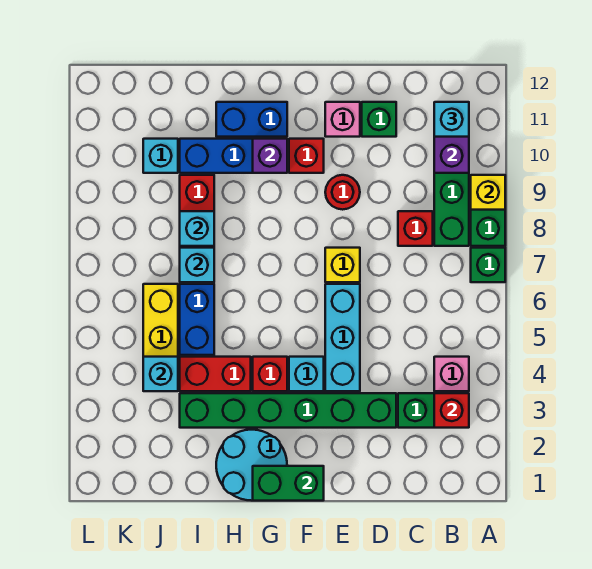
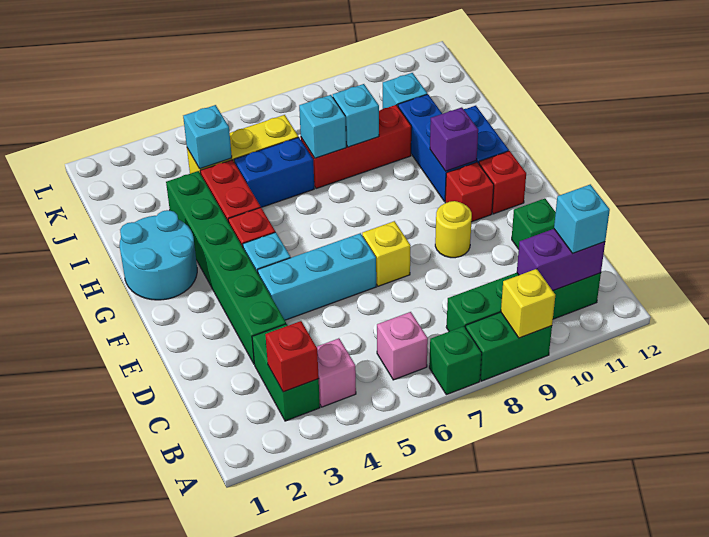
red brick C8 level 1 -> red brick F11 level 1
red round brick E9 level 1 -> yellow round brick E9 level 1
pink brick E11 level 1 -> pink brick B6 level 1
green brick F1:G1 level 2 -> none

